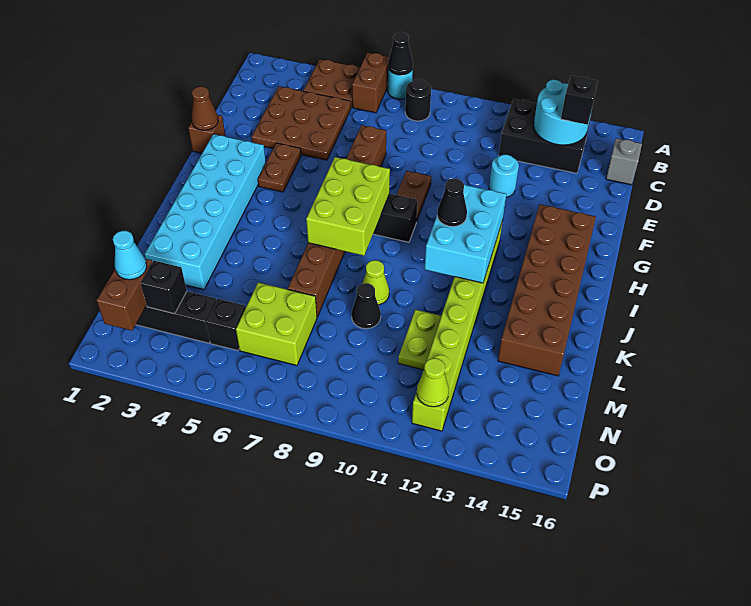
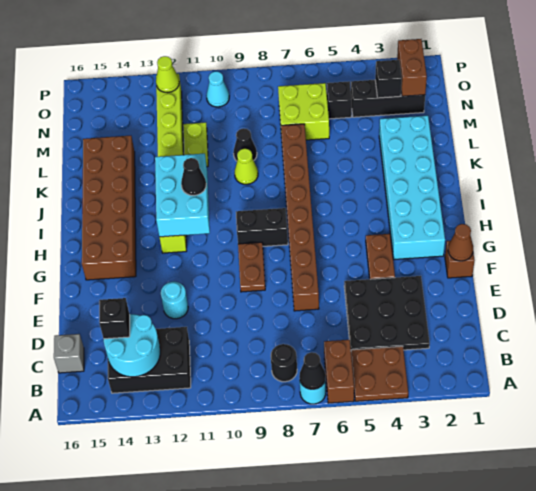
brown plate C3:E5 level 1 -> black plate C3:E5 level 1
lime brick H7:J8 level 2 -> none
cyan cone N2 level 3 -> cyan cone O10 level 1

